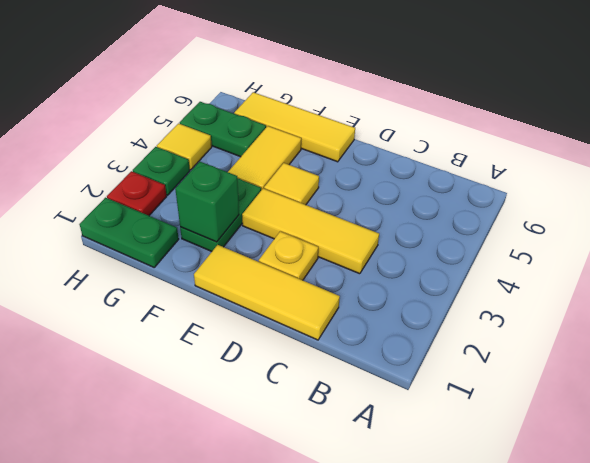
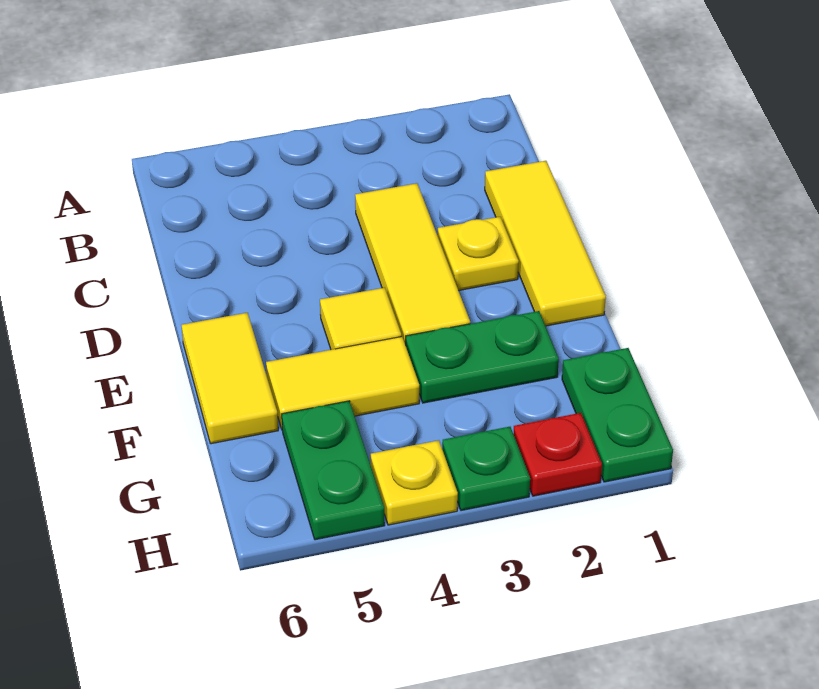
yellow tile E6:G6 level 1 -> yellow tile E6:F6 level 1
green brick F2 level 2 -> none
yellow tile H4 level 1 -> yellow plate H4 level 1

